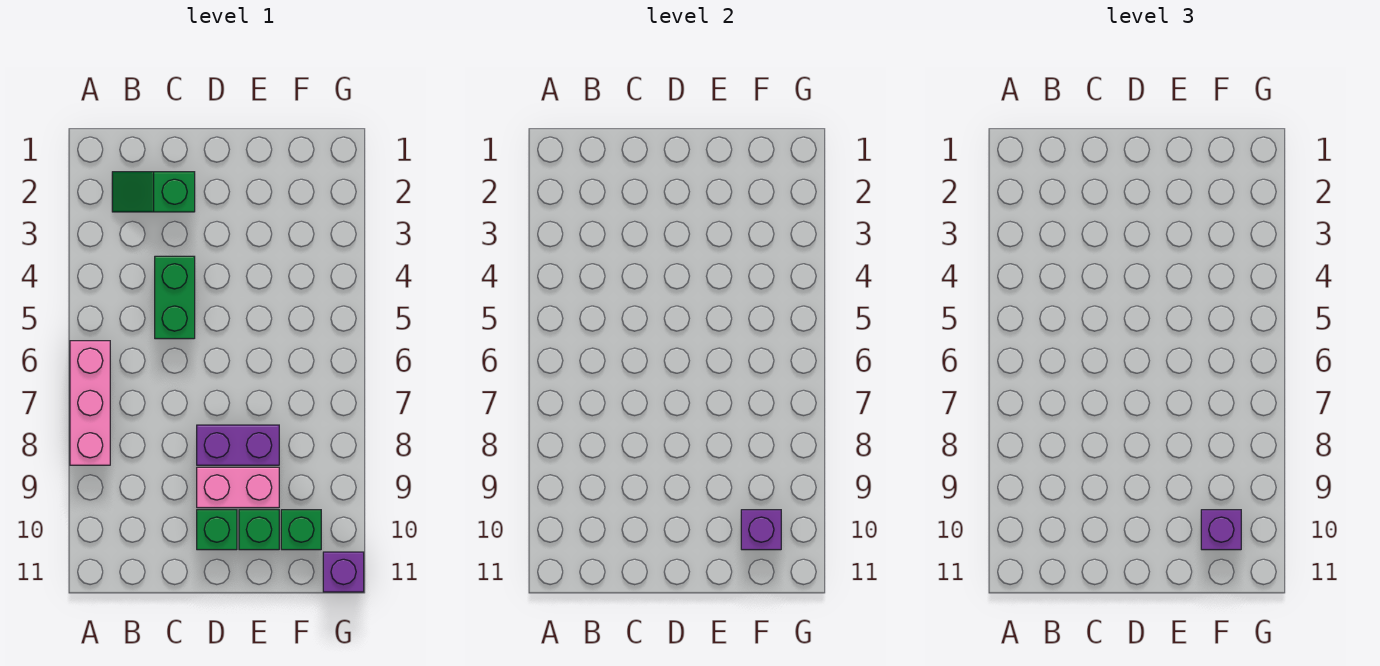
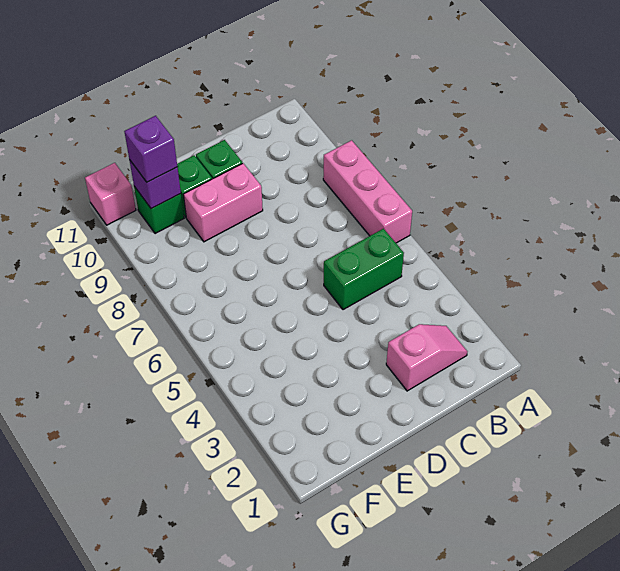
green slope B2:C2 level 1 top C -> pink slope B2:C2 level 1 top C
green brick C4:C5 level 1 -> green brick B5:C5 level 1
purple brick D8:E8 level 1 -> none
purple brick G11 level 1 -> pink brick G11 level 1

